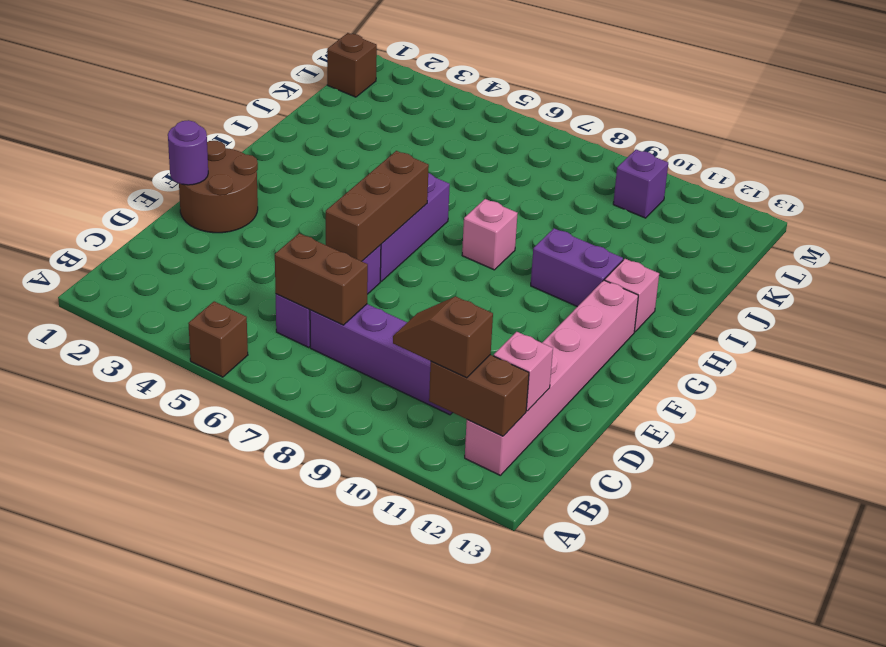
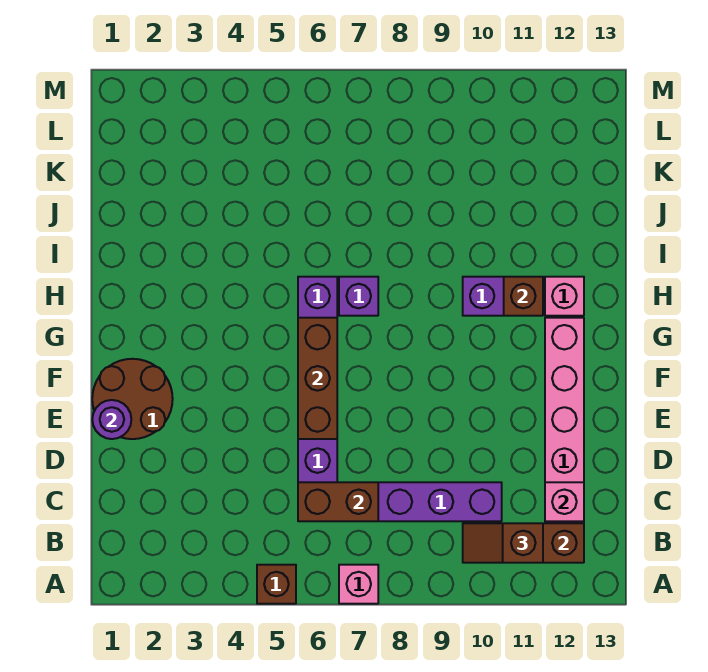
pink brick H8 level 1 -> pink brick A7 level 1
brown brick L1 level 1 -> brown brick H11 level 2
purple brick L10 level 1 -> purple brick H7 level 1

